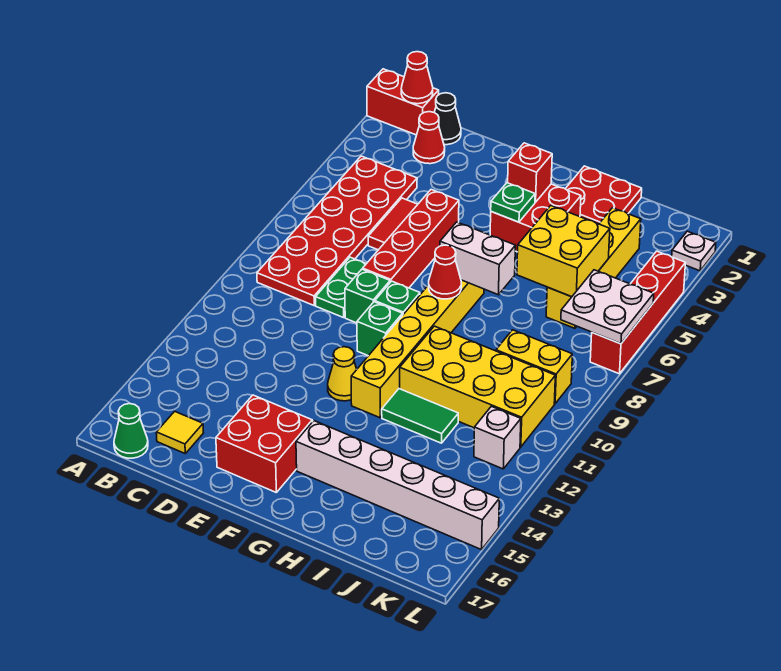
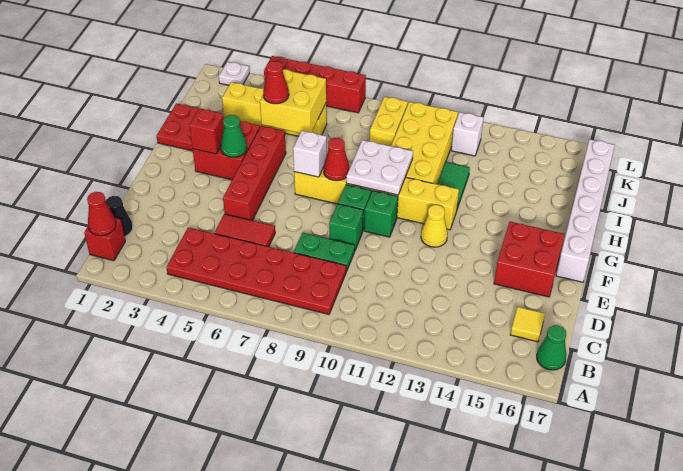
red brick A1:B1 level 1 -> red brick B1 level 1
red cone C2 level 1 -> red cone I5 level 3
red brick E5:E8 level 1 -> red brick E5:H5 level 1
green plate G4 level 2 -> green cone G4 level 2
white brick G7:H7 level 2 -> white brick G7 level 2
white brick G15:L15 level 1 -> white brick F17:K17 level 1
white plate K6:L7 level 2 -> white plate G9:H10 level 2

